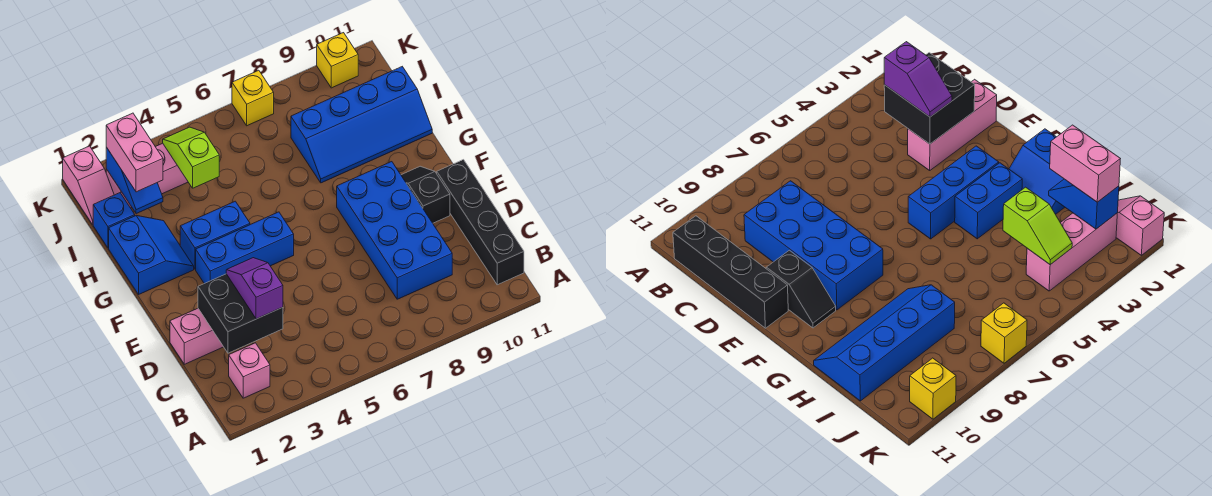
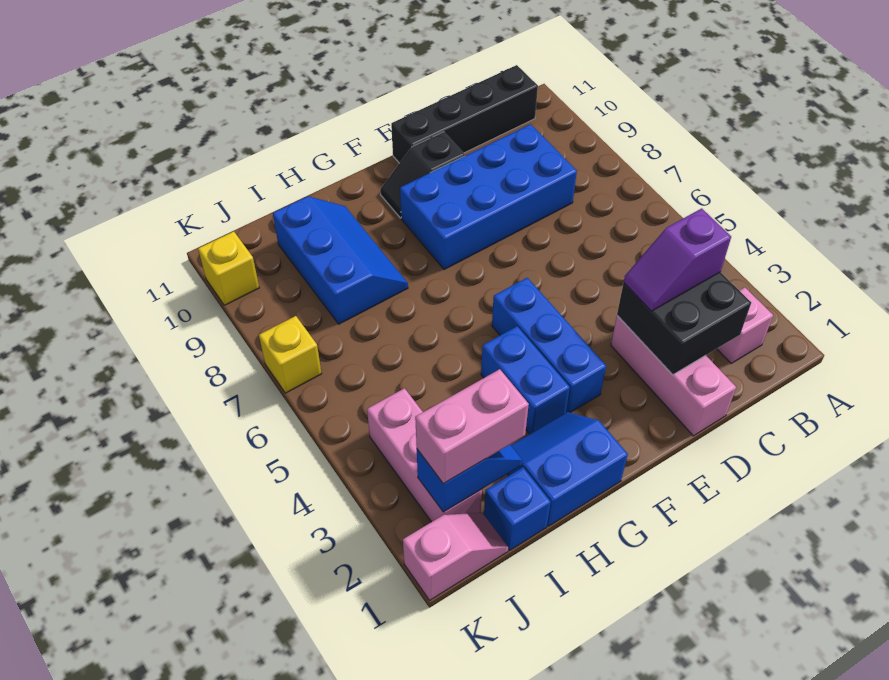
blue slope H8:I11 level 1 top I -> blue slope H8:I10 level 1 top I
lime slope I4:J4 level 2 top I -> none

